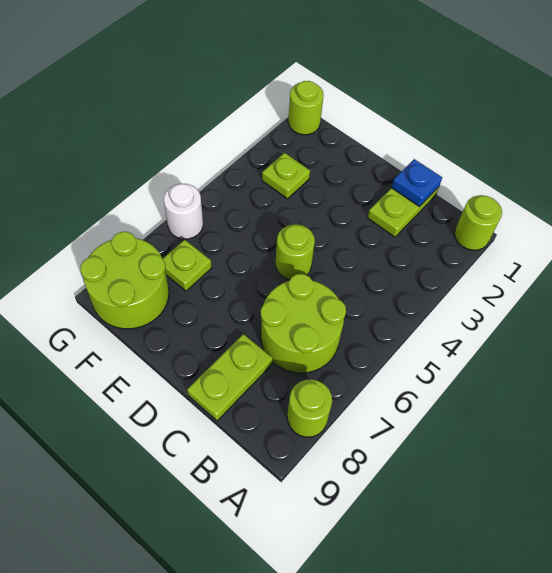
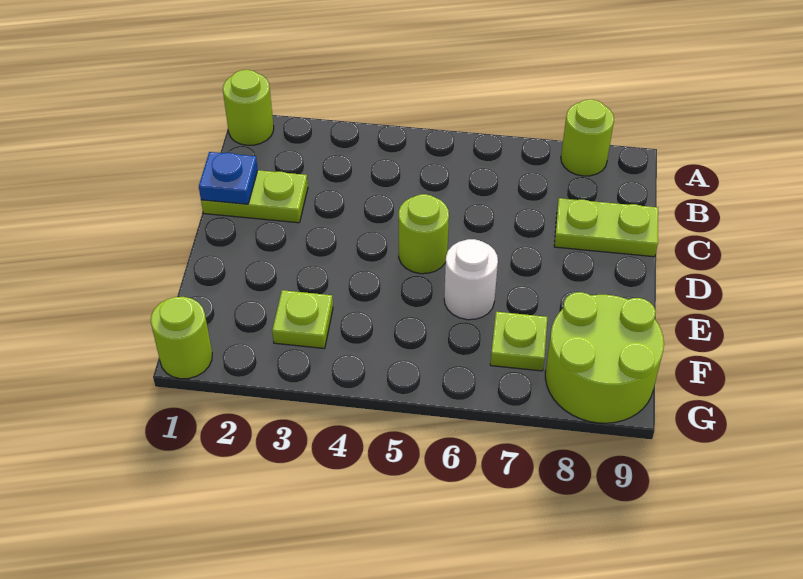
lime round brick B6:C7 level 1 -> none
white round brick G6 level 1 -> white round brick E6 level 1

